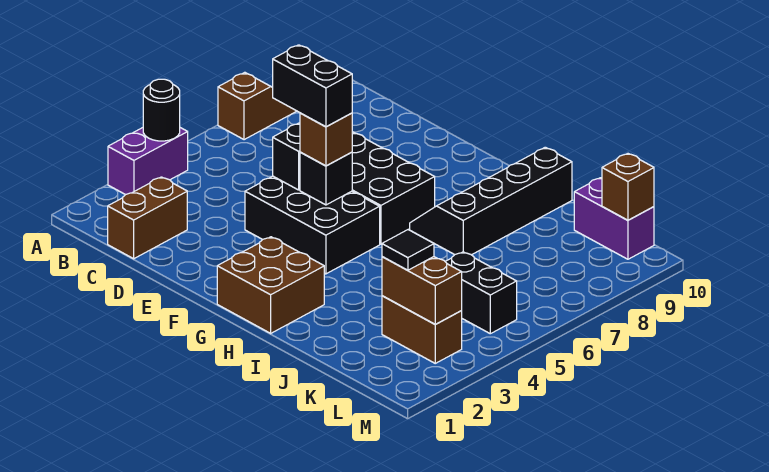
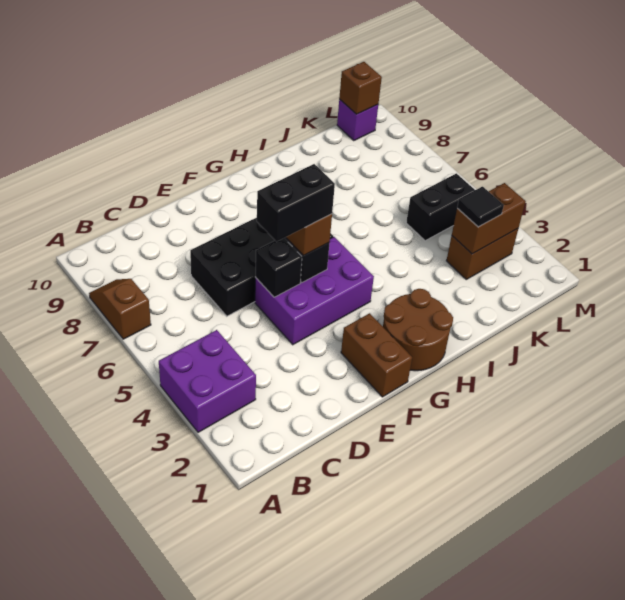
purple brick A3:A4 level 1 -> purple brick A3:B4 level 1
black round brick A4 level 2 -> none
brown brick C1:C2 level 1 -> brown brick F1:F2 level 1
black brick E4:G5 level 1 -> purple brick E4:G5 level 1
brown brick G1:H2 level 1 -> brown round brick G1:H2 level 1
black slope H7:I10 level 1 top I -> none
purple brick K10:L10 level 1 -> purple brick L10 level 1

